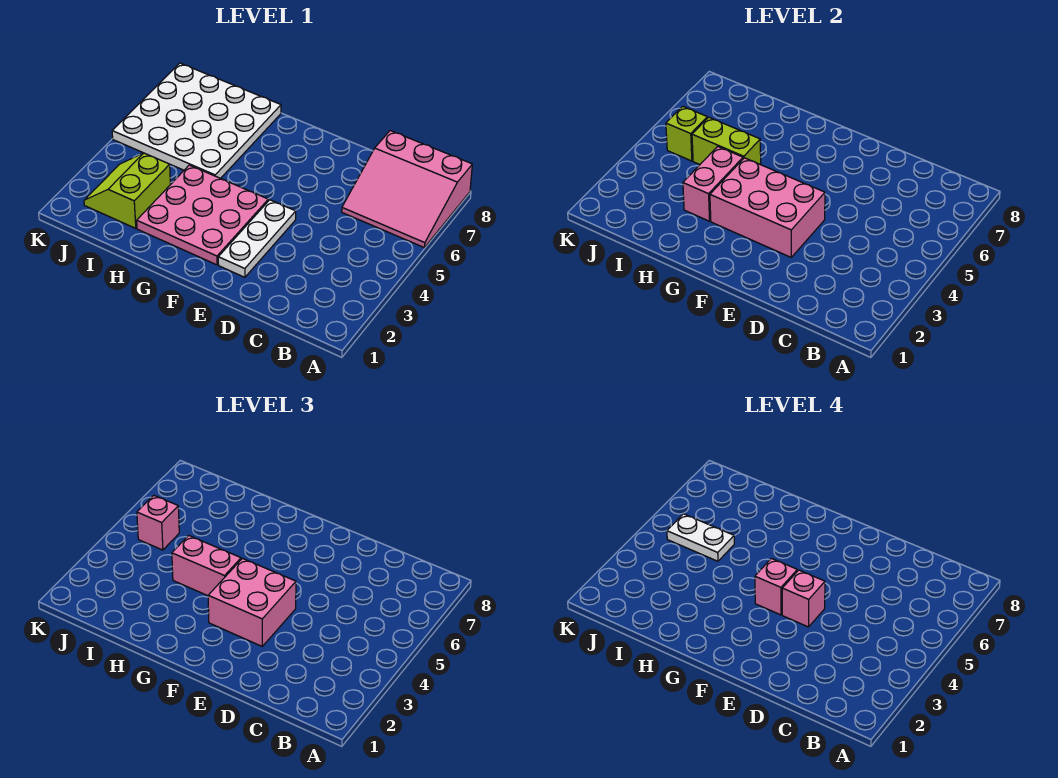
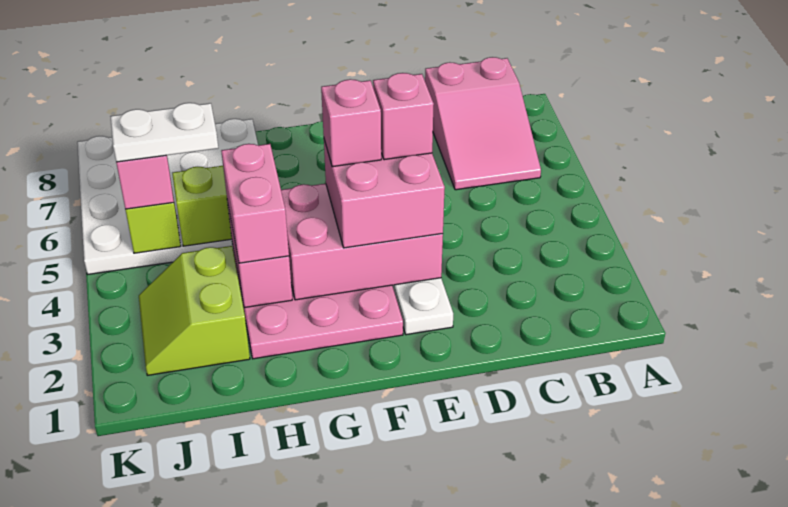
pink slope A6:C8 level 1 top 8 -> pink slope B6:C8 level 1 top 8
pink brick G4:H4 level 3 -> pink brick H3:H4 level 3

